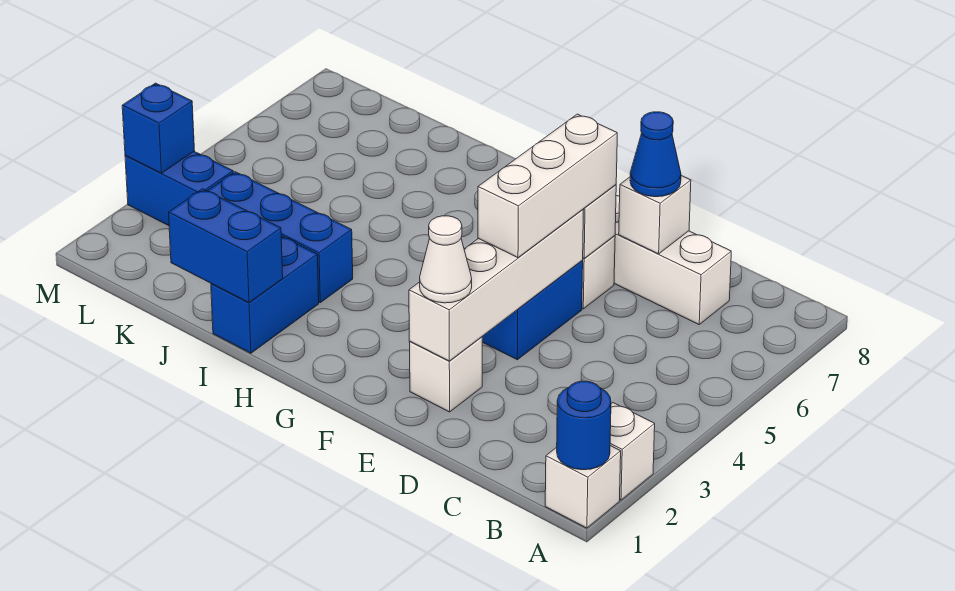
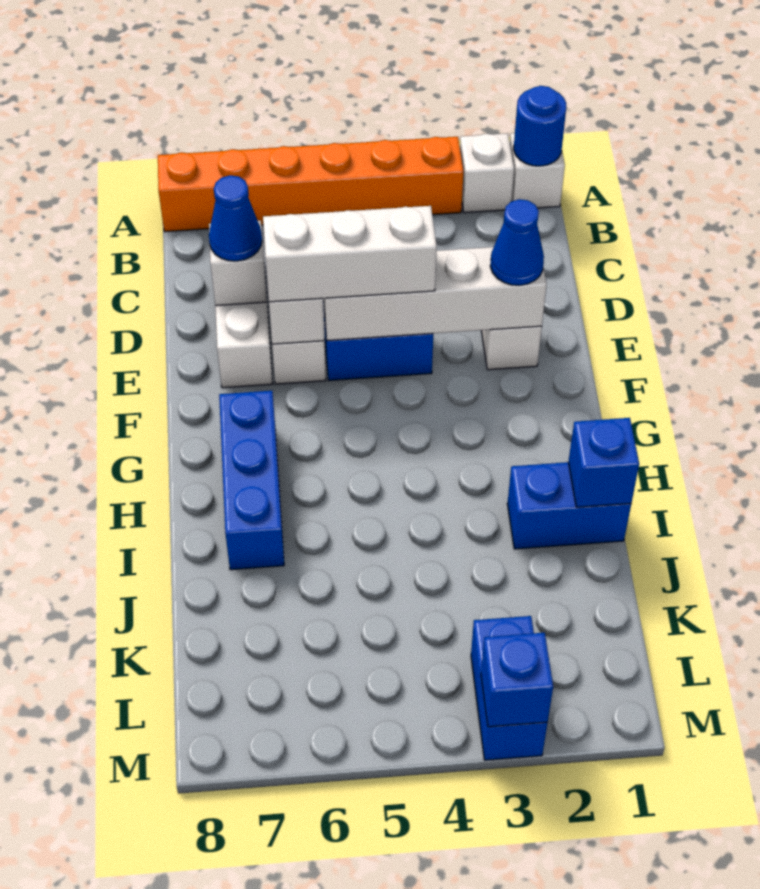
none -> orange brick A3:A8 level 1
white cone E2 level 3 -> blue cone E2 level 3
blue brick I1:J1 level 2 -> blue brick I1 level 2
blue brick I3:K3 level 1 -> blue brick G7:I7 level 1

